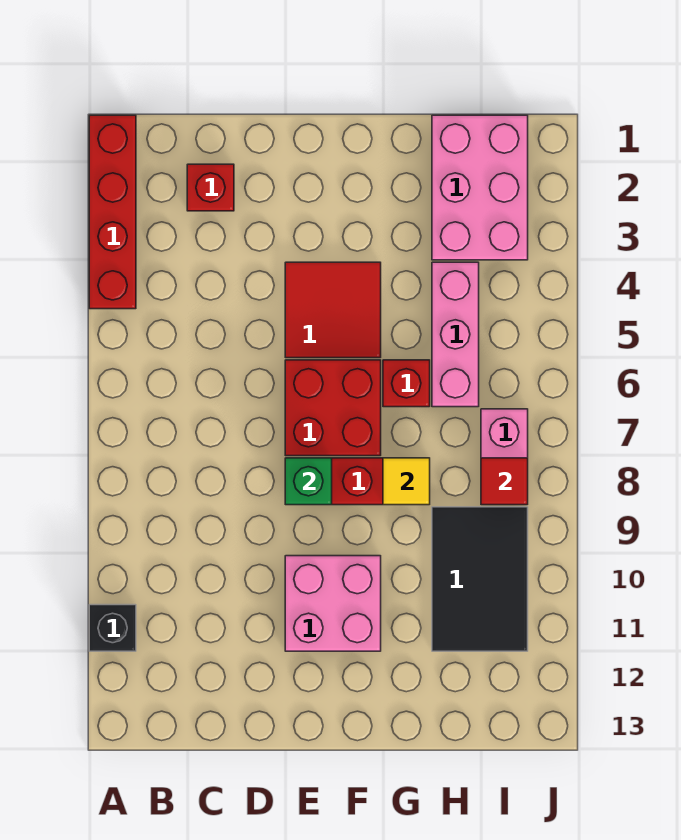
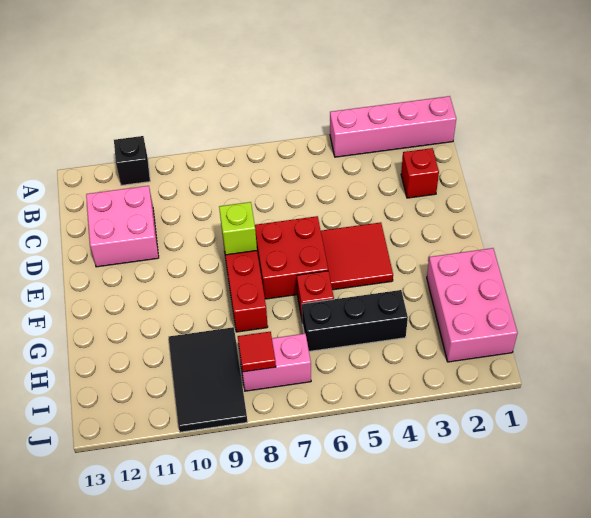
red brick A1:A4 level 1 -> pink brick A1:A4 level 1
green brick E8 level 2 -> lime brick E8 level 2
pink brick E10:F11 level 1 -> pink brick C11:D12 level 1
yellow tile G8 level 2 -> none
pink brick H1:I3 level 1 -> pink brick G1:I2 level 1
pink brick H4:H6 level 1 -> black brick H4:H6 level 1
black tile H9:I11 level 1 -> black tile H9:J10 level 1

